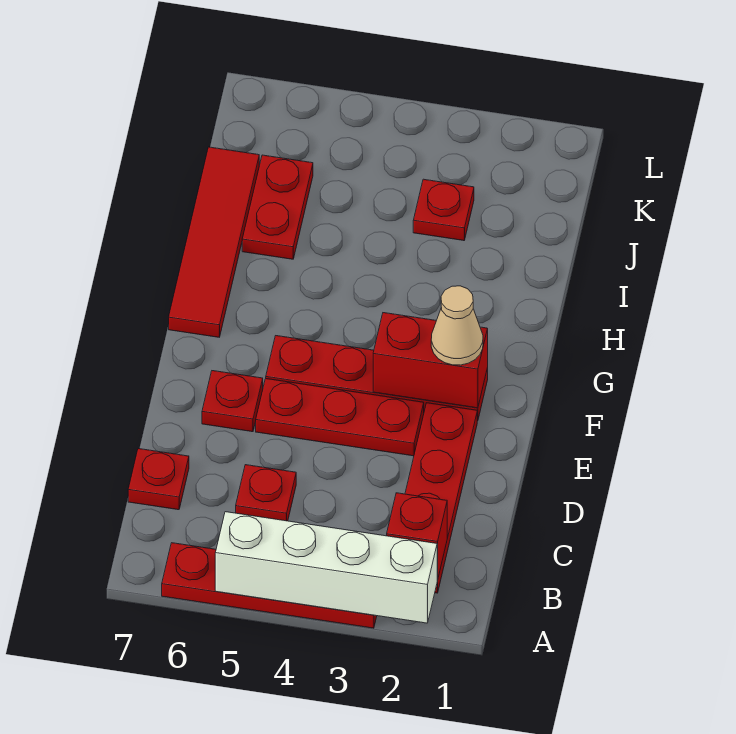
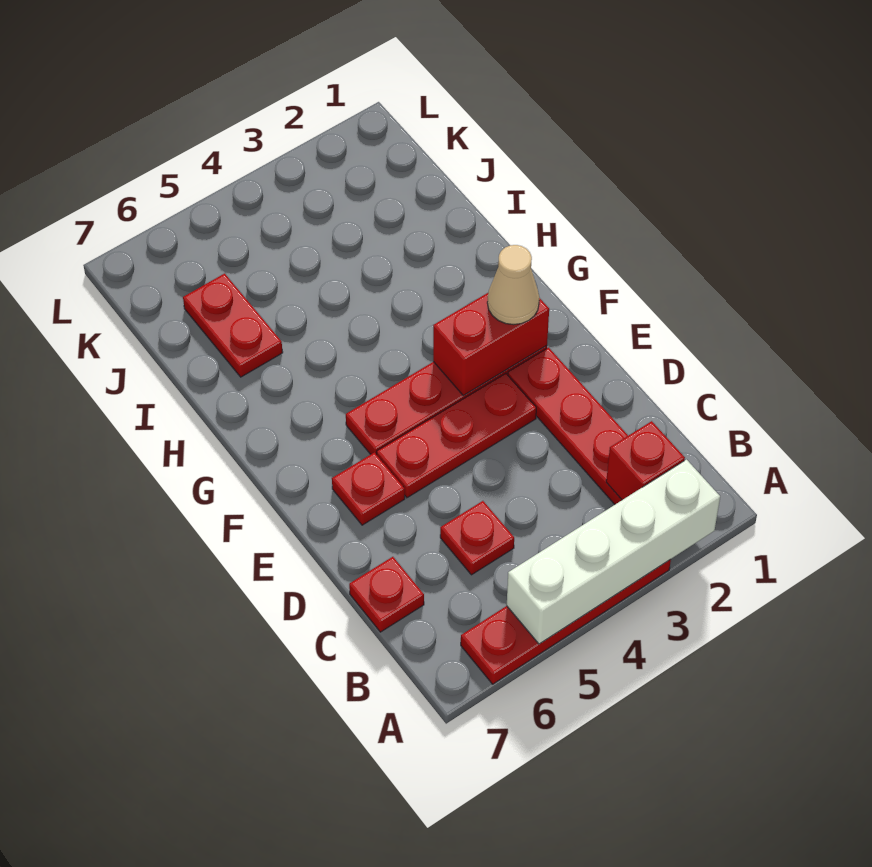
red tile G7:J7 level 1 -> none
red plate J3 level 1 -> none

